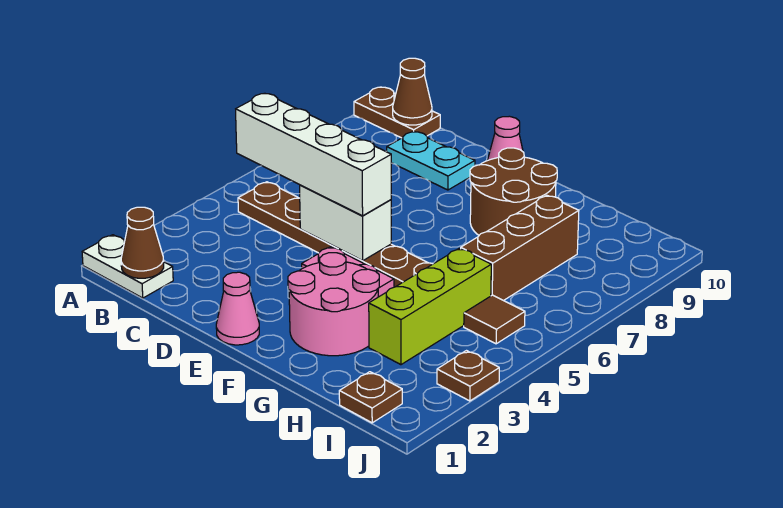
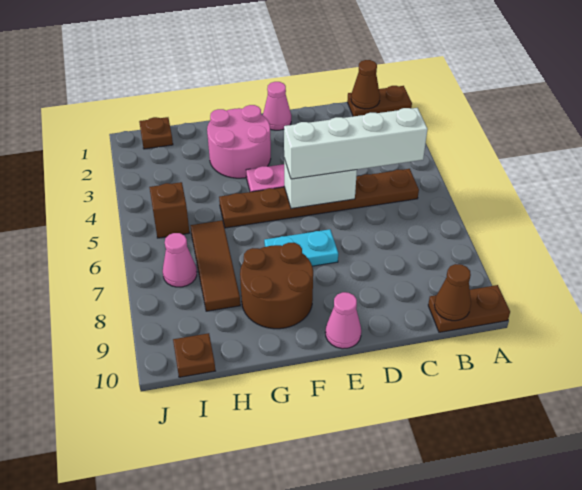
white plate A1:B1 level 1 -> brown plate A1:B1 level 1
cyan plate C9:D9 level 1 -> cyan plate E7:F7 level 1
lime brick H3:H5 level 1 -> none
brown brick H6:H8 level 1 -> brown tile H6:H8 level 1
brown tile I5 level 1 -> brown brick I5 level 1
none -> pink cone I7 level 1
brown plate J3 level 1 -> brown plate I10 level 1

